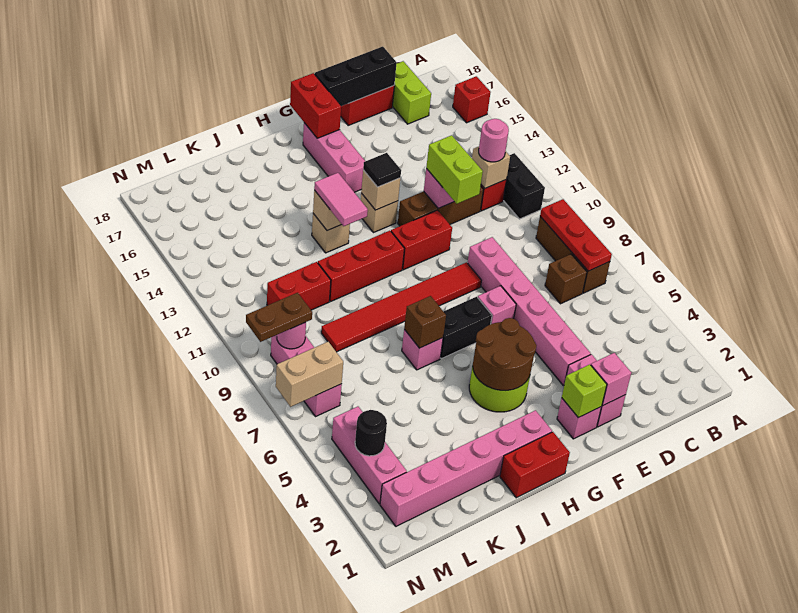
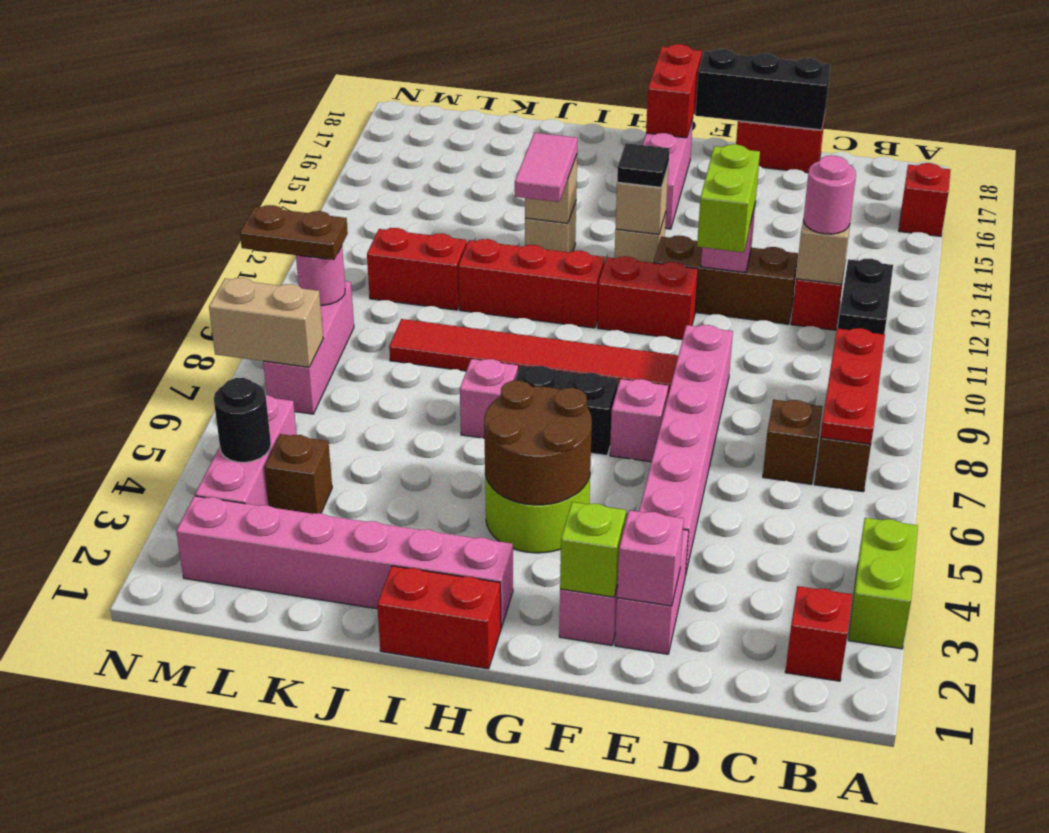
none -> red brick B2 level 1
lime brick C17:C18 level 1 -> lime brick A3:A4 level 1
brown brick I7 level 2 -> brown brick L4 level 1

